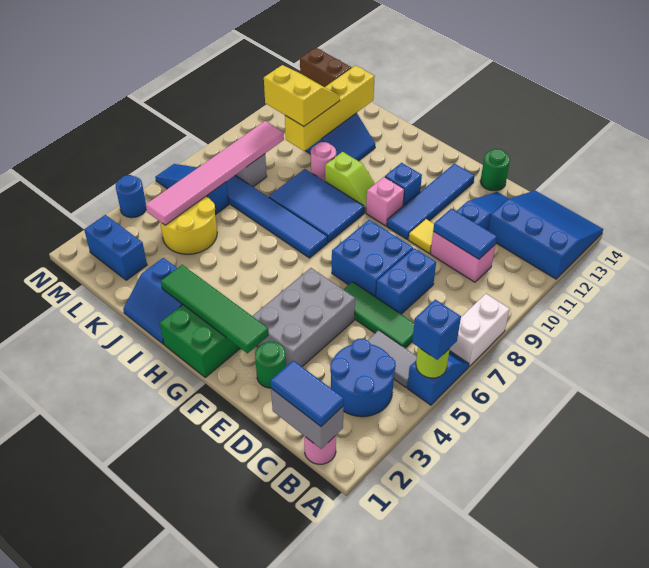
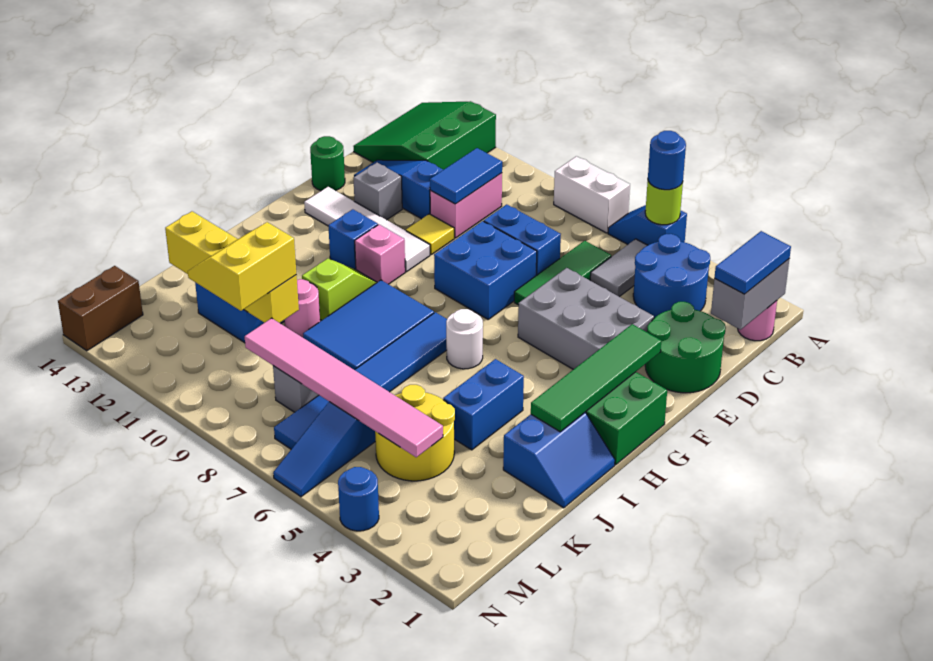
blue brick A5 level 3 -> blue round brick A5 level 3
blue slope A12:C14 level 1 top 12 -> green slope A12:C14 level 1 top 12
green round brick E2 level 1 -> green round brick D1:E2 level 1
none -> grey brick E12 level 1
blue tile F10:F13 level 1 -> white tile F10:F13 level 1
none -> white round brick H6 level 1
blue brick L2:M2 level 1 -> blue brick I4:J4 level 1

